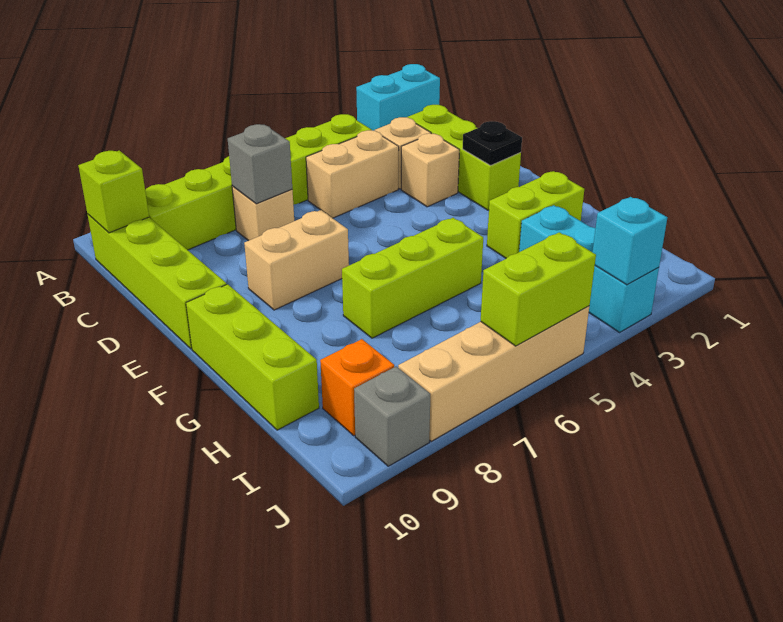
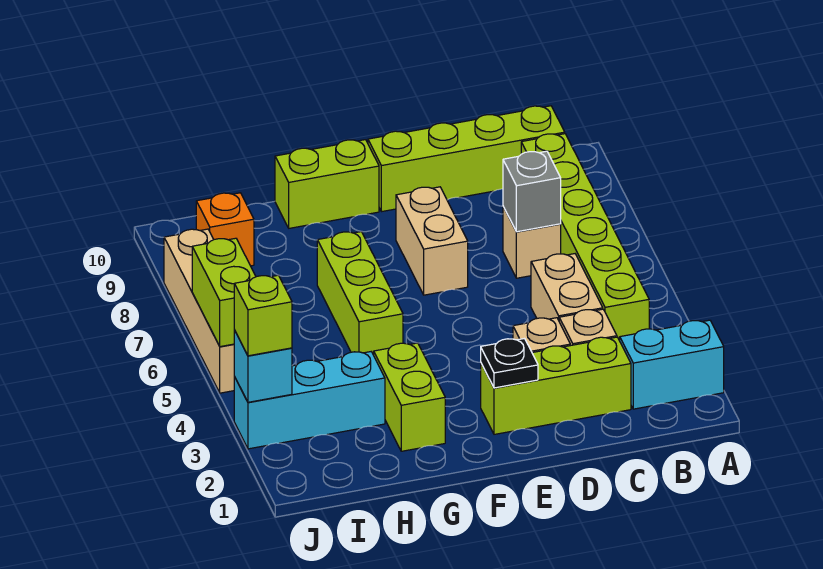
cyan brick A1:A2 level 1 -> cyan brick A2:B2 level 1
lime brick B10 level 2 -> lime brick J3 level 3
lime brick F10:H10 level 1 -> lime brick F10:G10 level 1
grey brick J9 level 1 -> none

